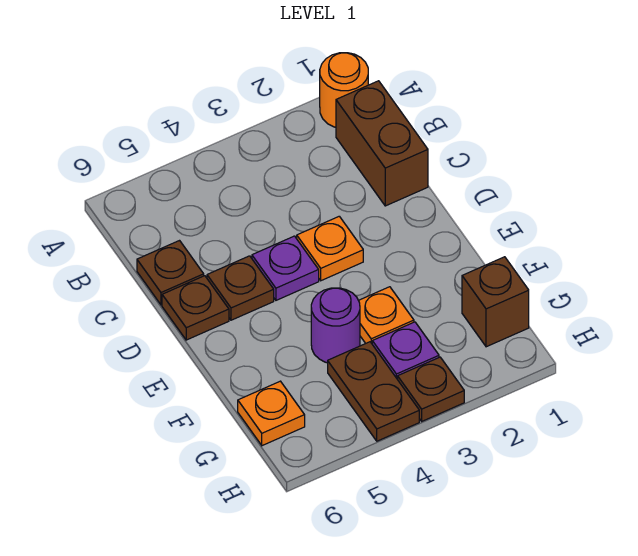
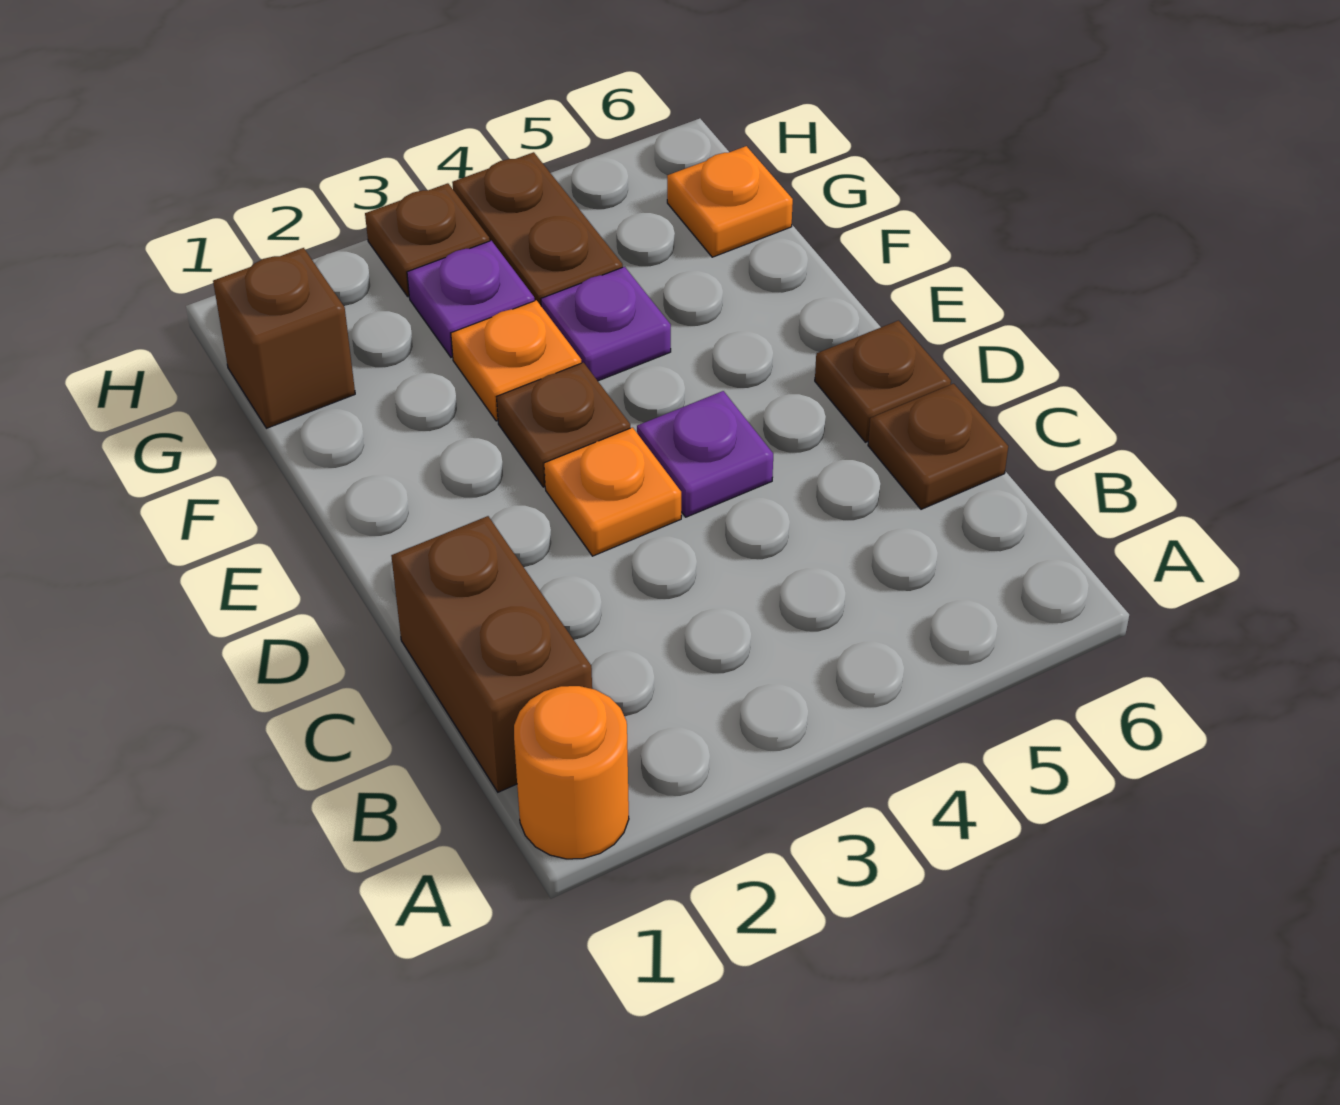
brown plate D5 level 1 -> brown plate E3 level 1
purple round brick F4 level 1 -> purple plate F4 level 1

